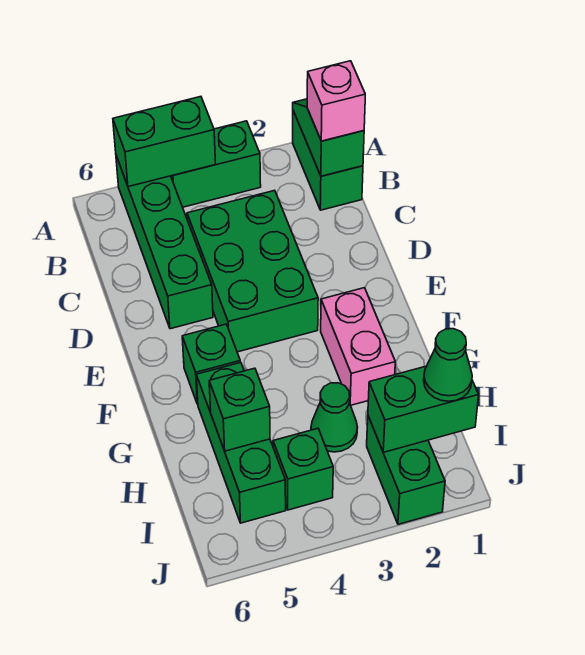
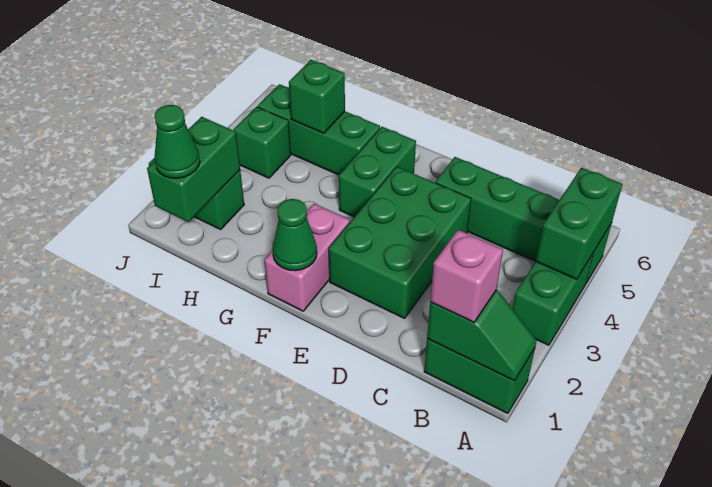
green brick C3:E4 level 1 -> green brick D2:E4 level 1
pink brick F2:G2 level 1 -> pink brick F1:F2 level 1
green brick F5 level 1 -> green brick F4:F5 level 1
green cone H3 level 1 -> green cone F1 level 2

